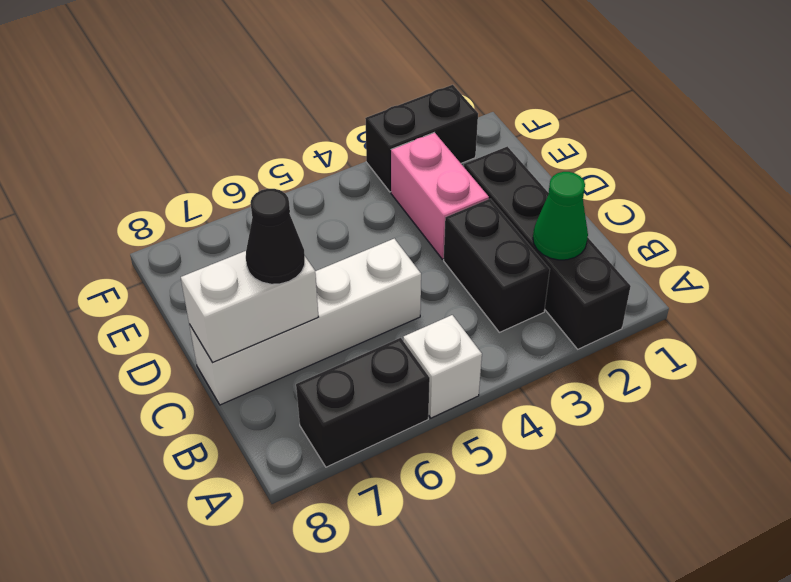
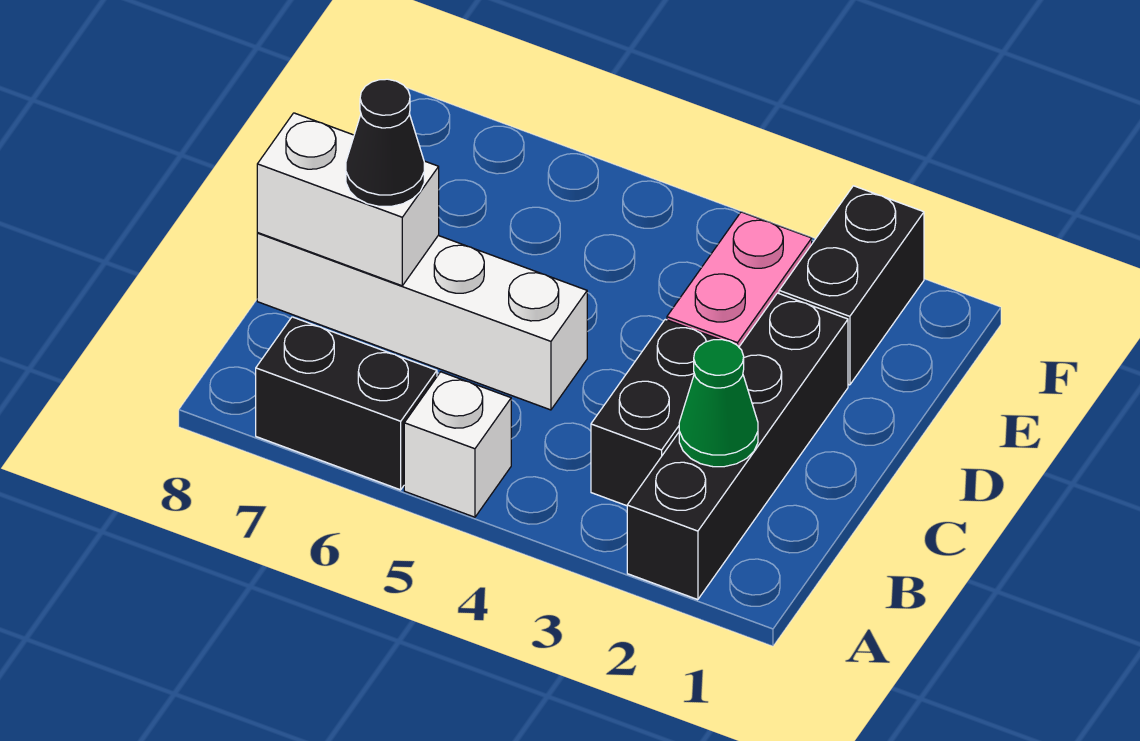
black brick F2:F3 level 1 -> black brick E2:F2 level 1

